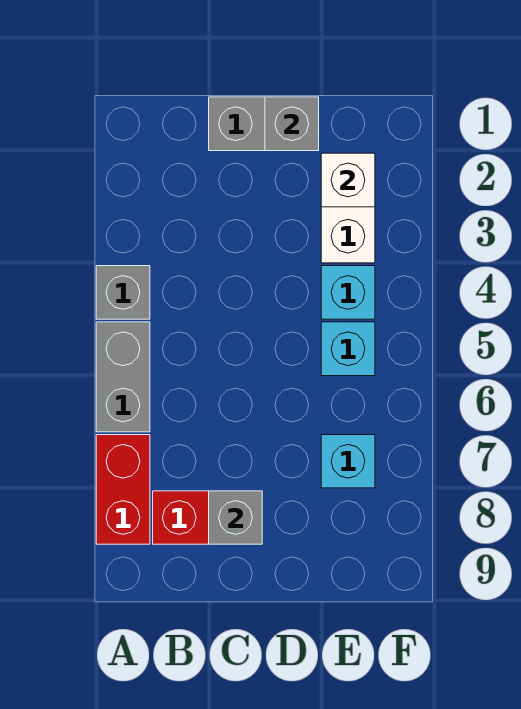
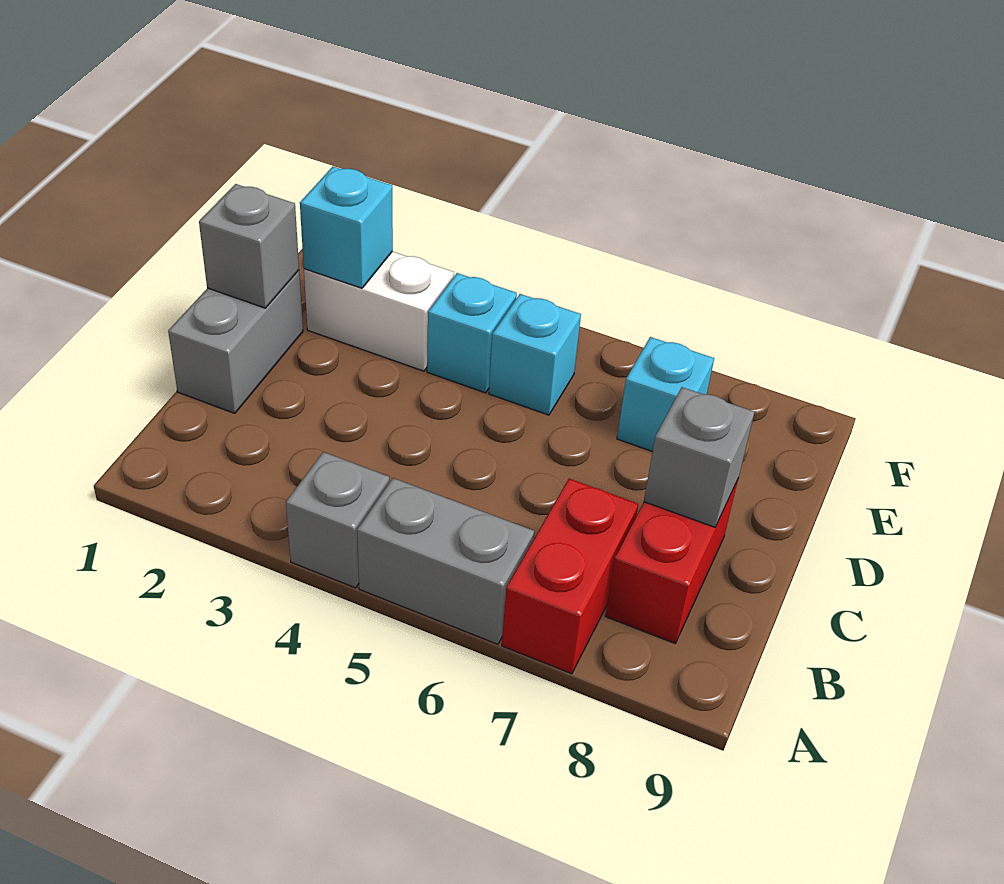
red brick A7:A8 level 1 -> red brick A7:B7 level 1
white brick E2 level 2 -> cyan brick E2 level 2

